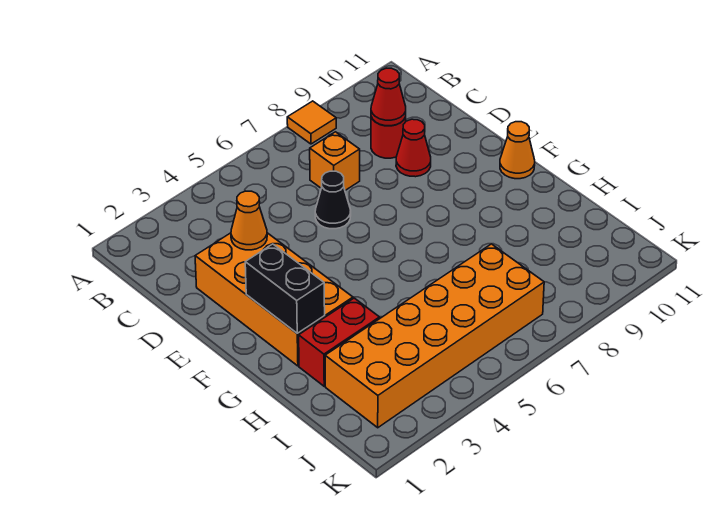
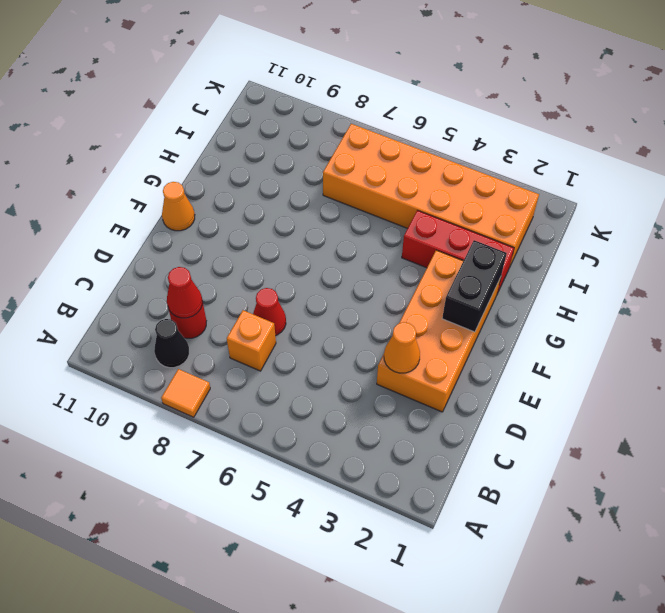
black cone D6 level 1 -> black cone B9 level 1
red cone D9 level 1 -> red cone D7 level 1
red brick H2:H3 level 1 -> red brick H2:H4 level 1

